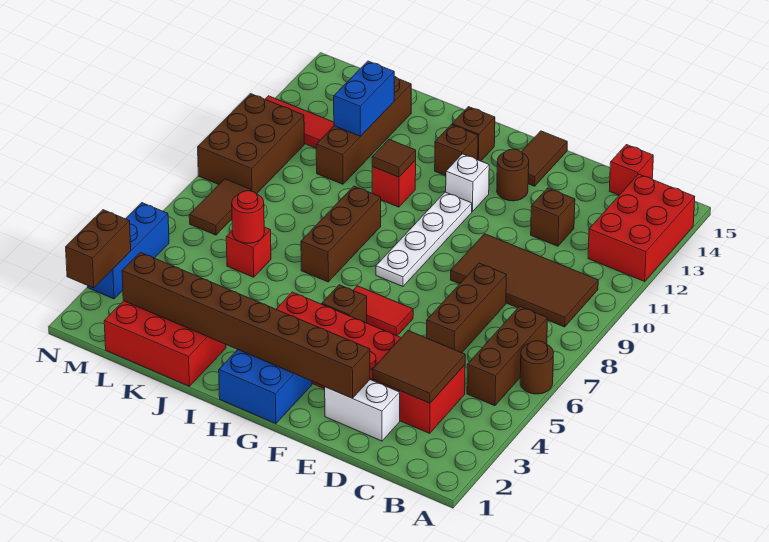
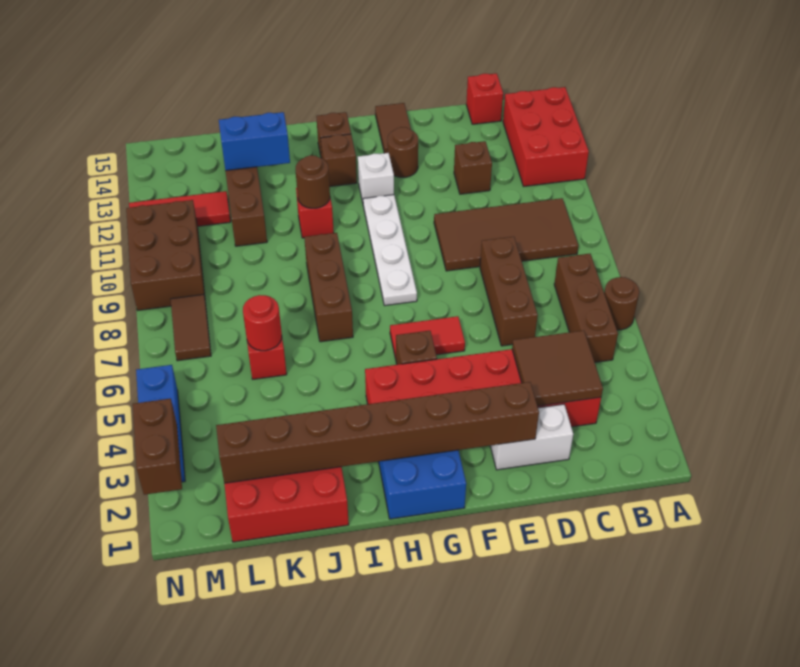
brown tile I11 level 2 -> brown round brick I11 level 2
blue brick K12:K13 level 2 -> blue brick J13:K13 level 2

